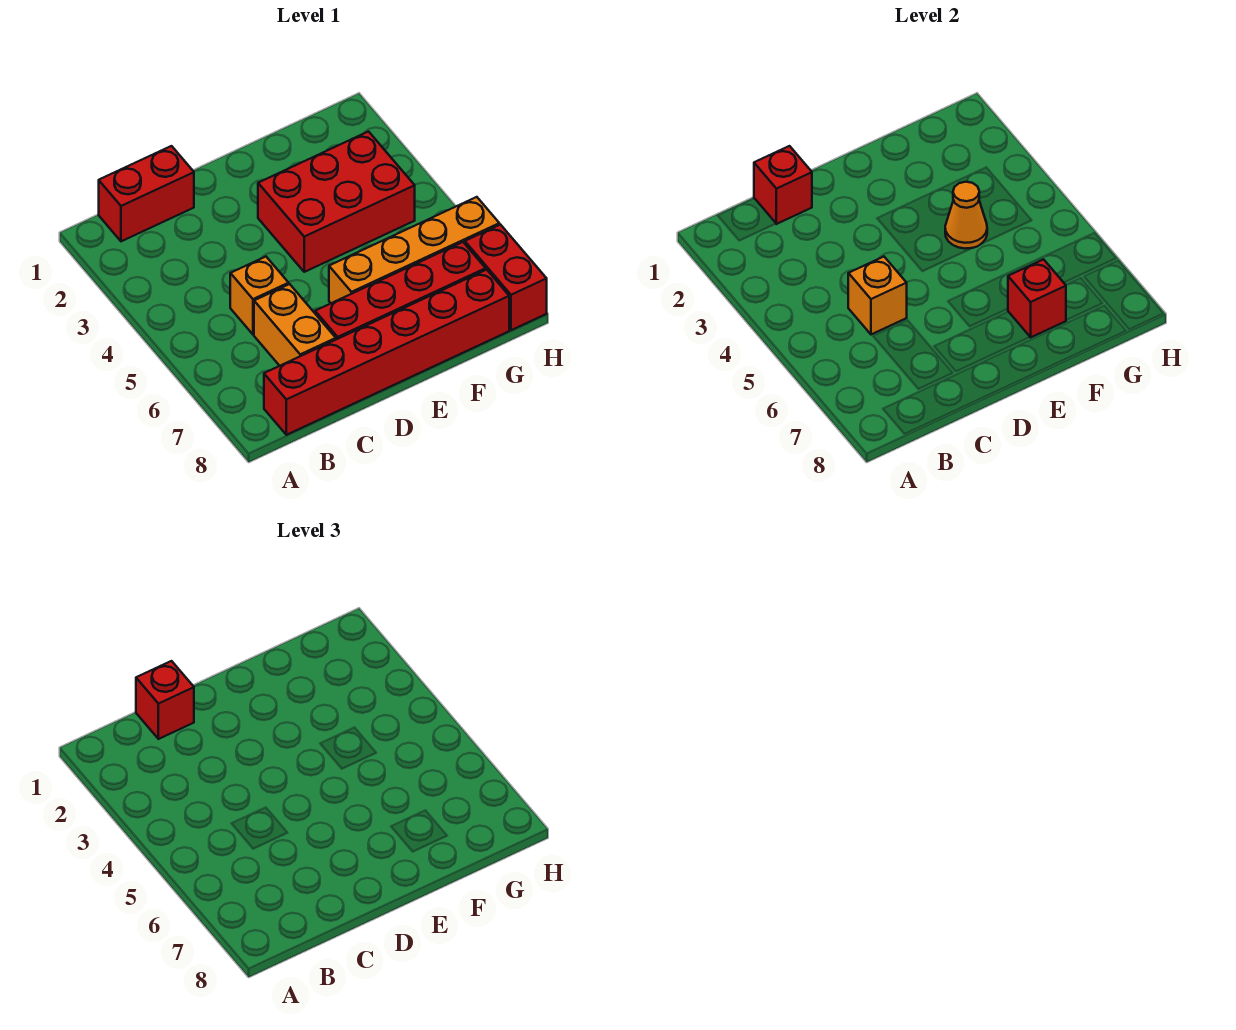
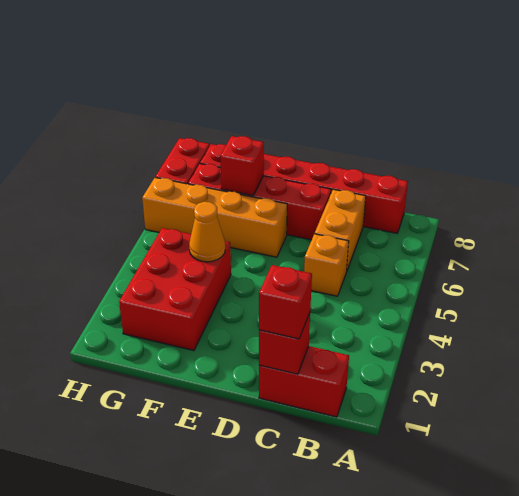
orange brick C5 level 2 -> none
red brick E3:G4 level 1 -> red brick F2:G4 level 1

